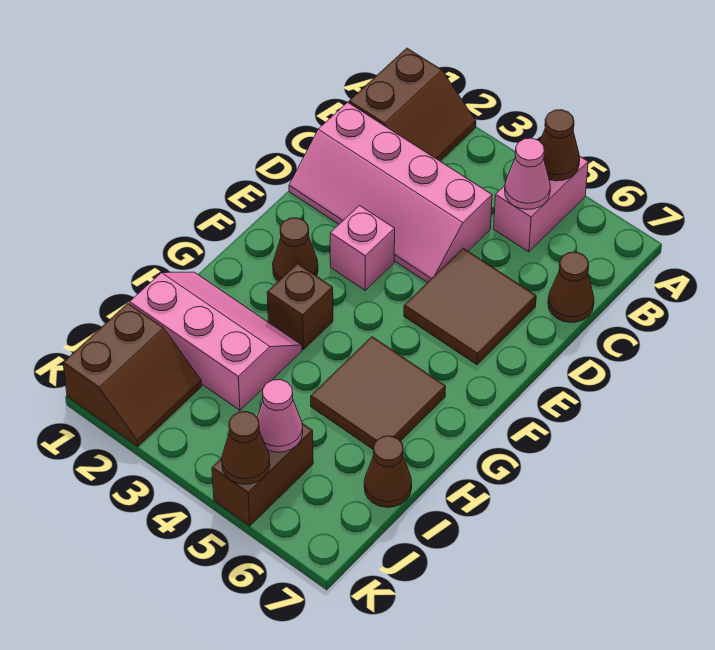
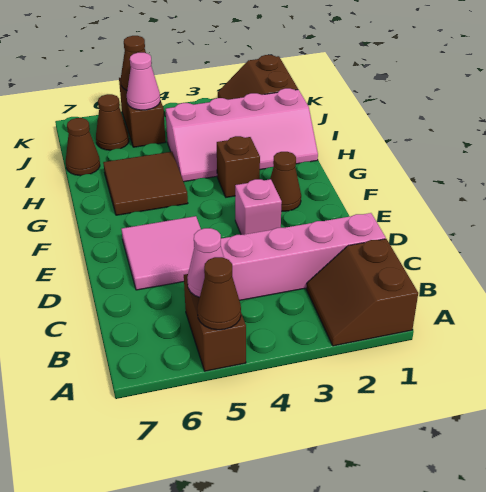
pink brick A5:B5 level 1 -> brown brick A5:B5 level 1
brown cone C7 level 1 -> brown cone J6 level 1
brown tile D5:E6 level 1 -> pink tile D5:E6 level 1
pink slope H1:I3 level 1 top I -> pink slope H1:I4 level 1 top I

